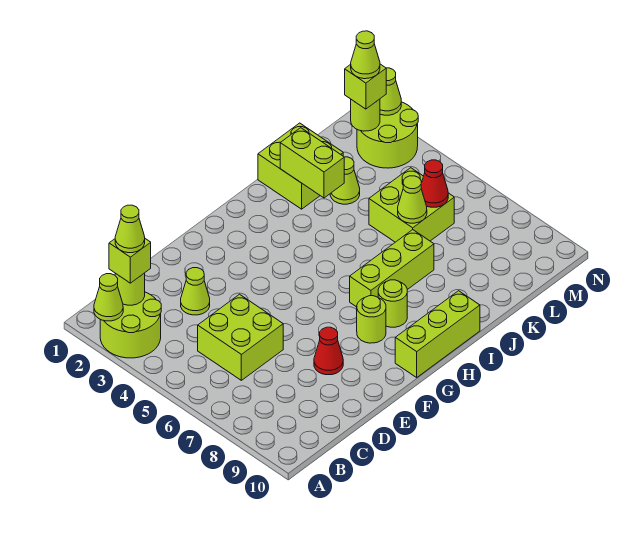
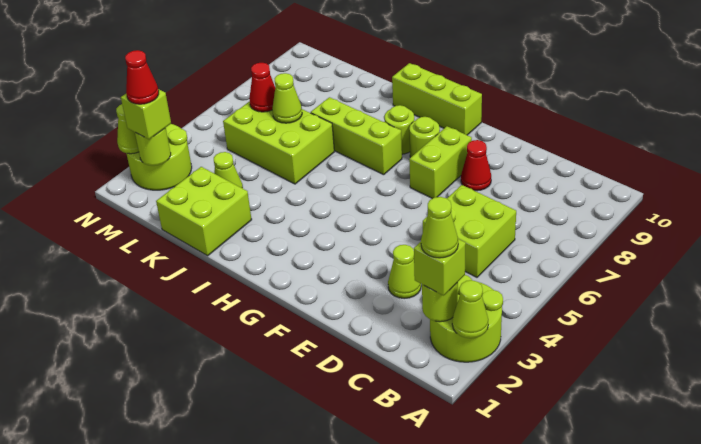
lime brick J2:J3 level 2 -> lime brick F7:F8 level 1
lime brick K5:L6 level 1 -> lime brick J5:L6 level 1
lime cone M2 level 4 -> red cone M2 level 4

